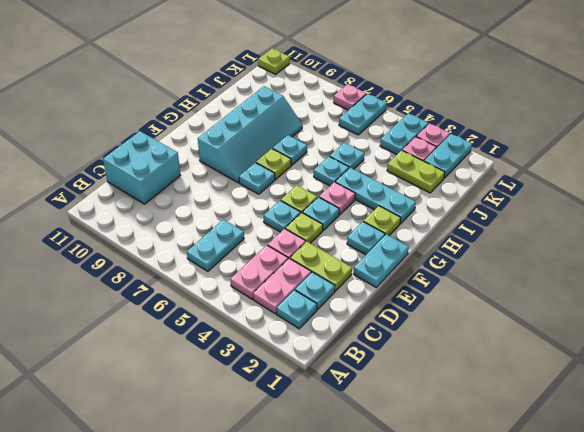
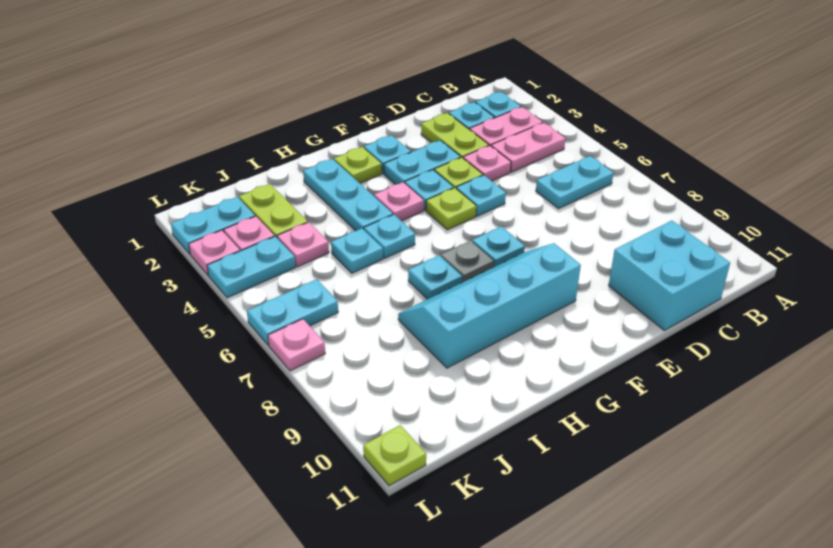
cyan plate E1:F1 level 1 -> cyan plate E3:F3 level 1
lime plate G7 level 1 -> grey plate G7 level 1
none -> pink plate J4 level 1

